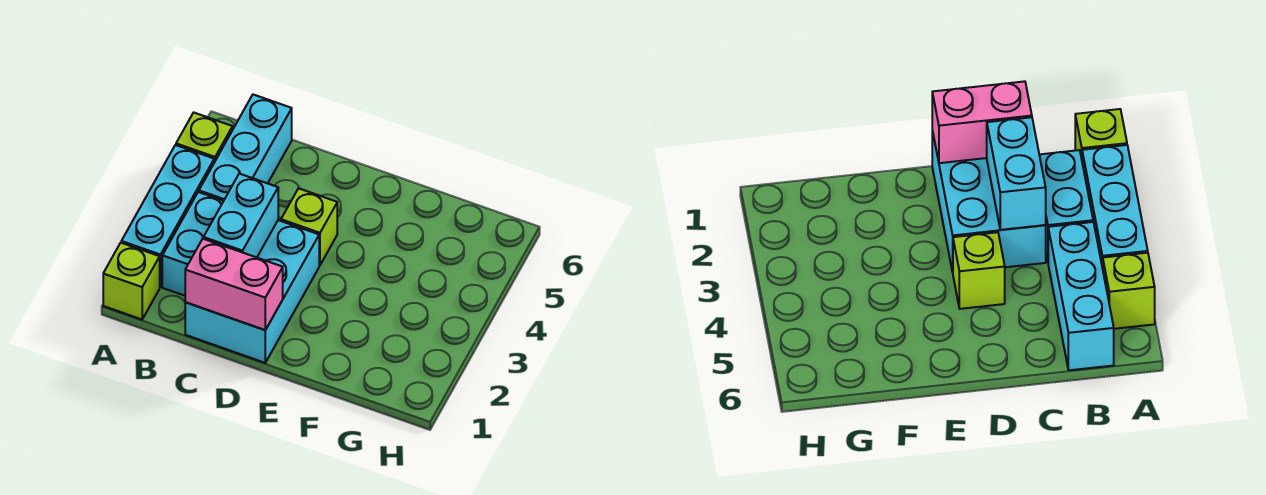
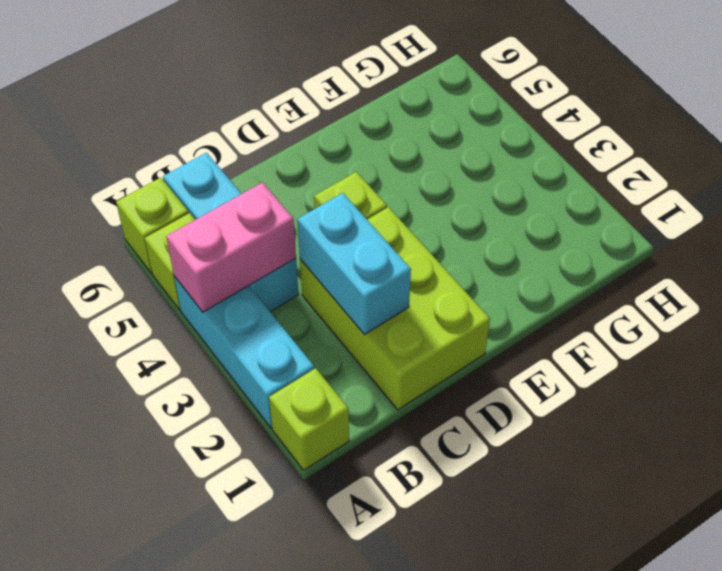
none -> lime brick A6 level 1
cyan brick B2:B3 level 1 -> none
cyan brick C1:D3 level 1 -> lime brick C1:D3 level 1
pink brick C1:D1 level 2 -> pink brick A4:B4 level 2

